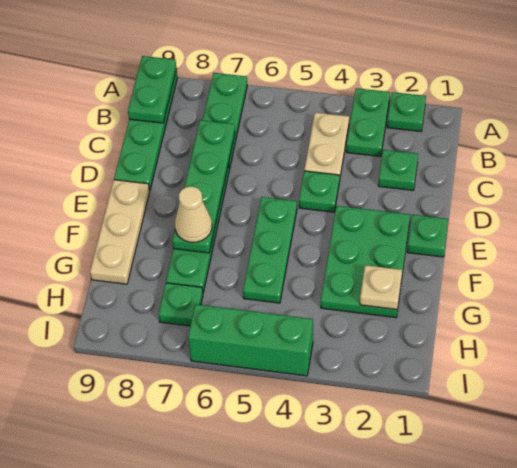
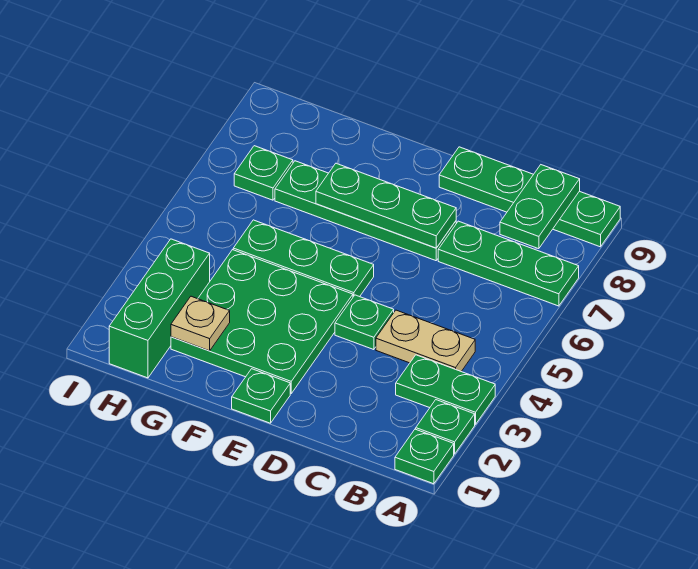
green plate A9:B9 level 2 -> green plate B8:B9 level 2
green plate C2 level 1 -> green plate A1 level 1
green plate C7:F7 level 2 -> green plate D7:F7 level 2
green plate E2:G3 level 1 -> green plate E2:G4 level 1
tan plate E9:G9 level 1 -> none
tan cone F7 level 3 -> none
green brick I4:I6 level 1 -> green brick H1:H3 level 1

